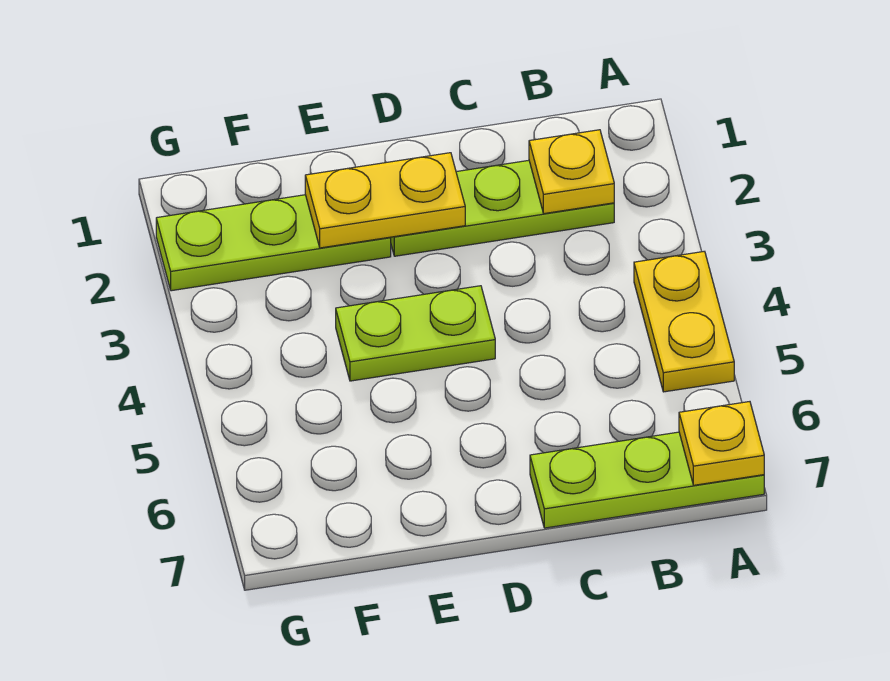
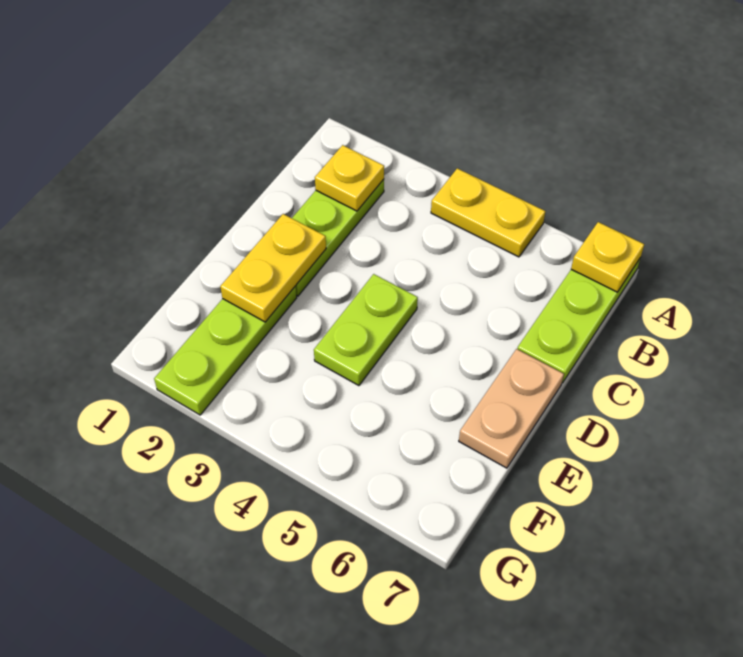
none -> tan plate D7:E7 level 1

